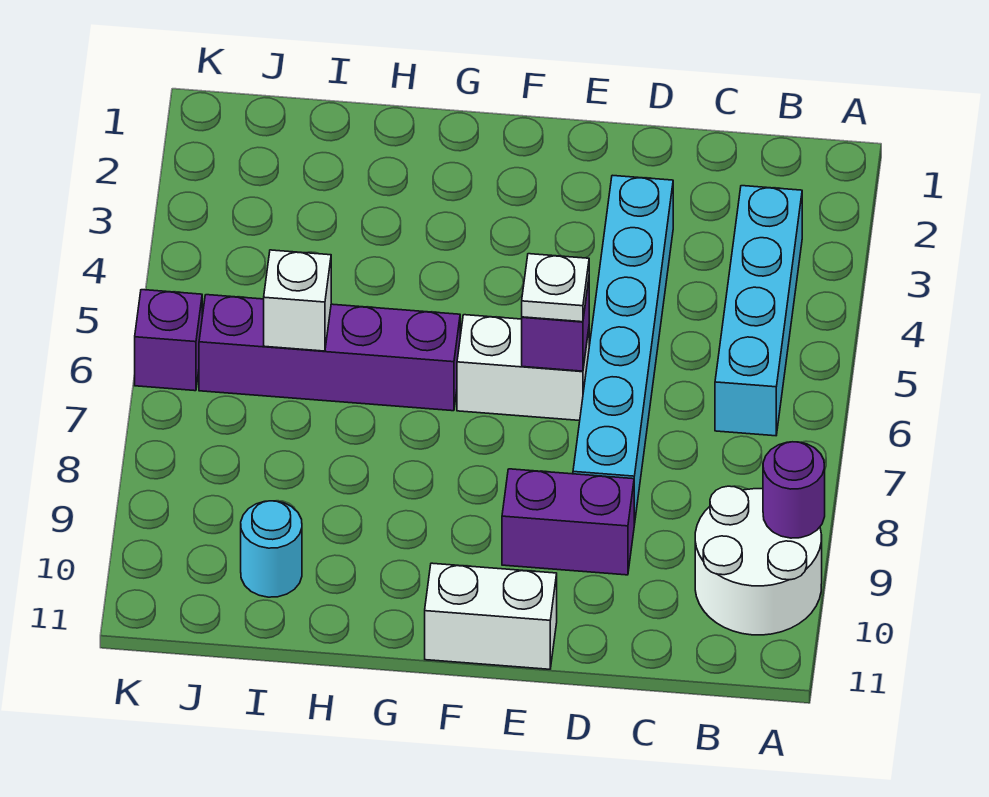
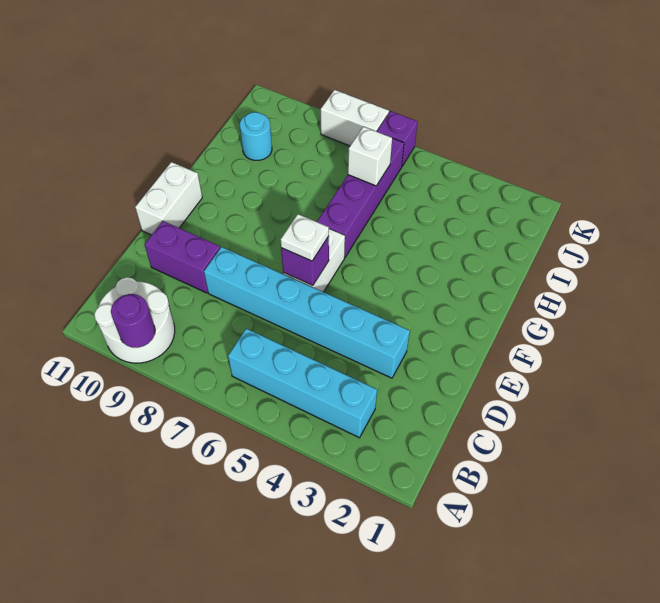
purple brick D9:E9 level 1 -> purple brick D9:D10 level 1
none -> white brick K7:K8 level 1

